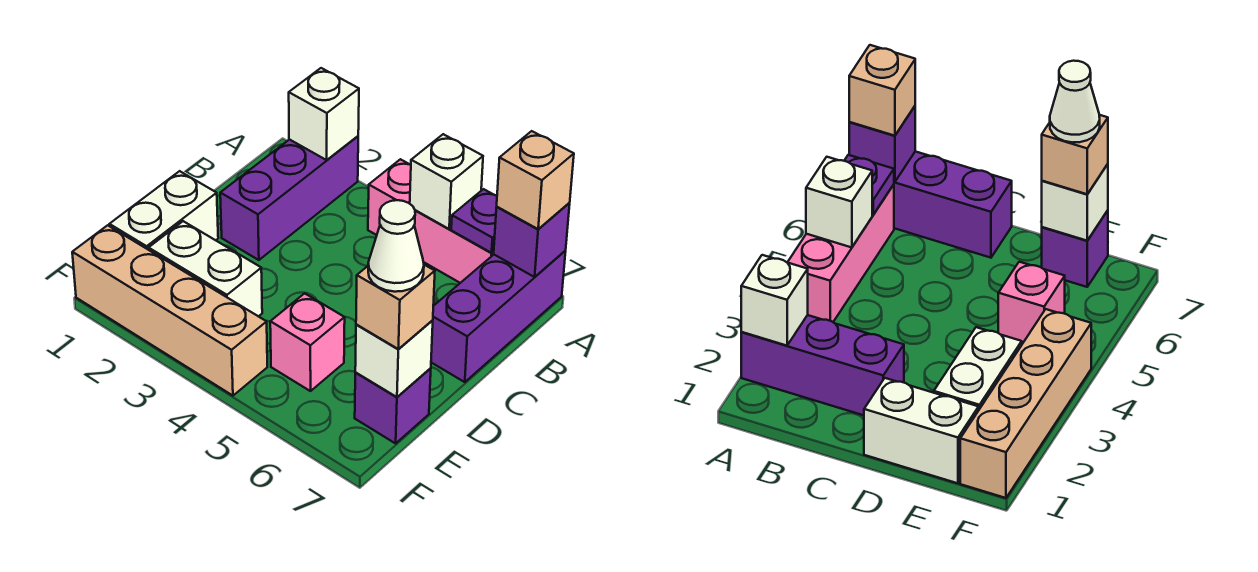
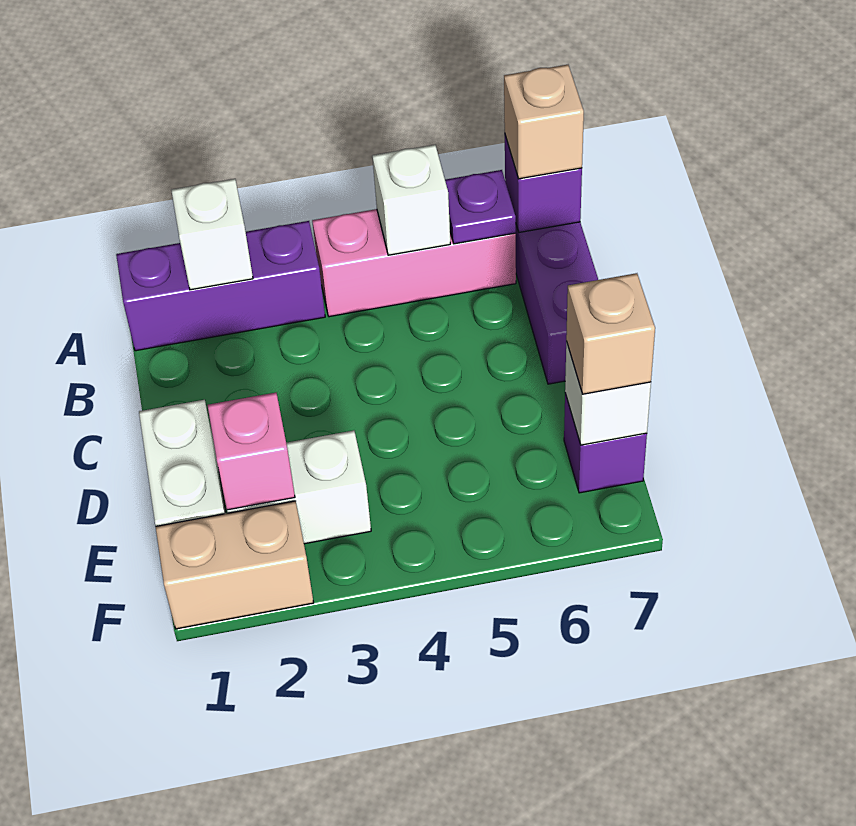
purple brick A2:C2 level 1 -> purple brick A1:A3 level 1
pink brick E5 level 1 -> pink brick E2 level 2
white cone E7 level 4 -> none
tan brick F1:F4 level 1 -> tan brick F1:F2 level 1

